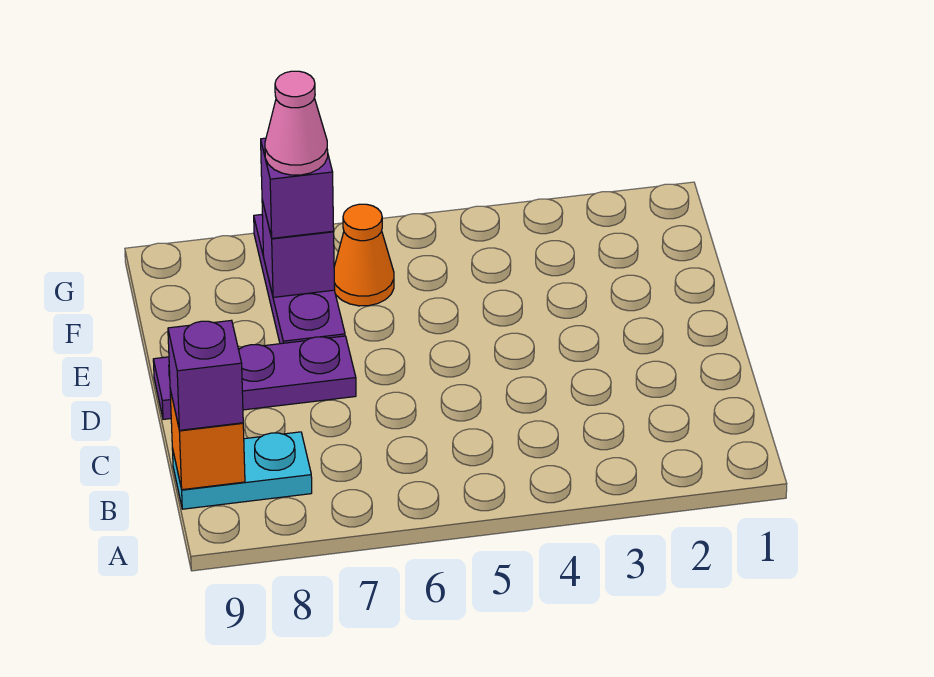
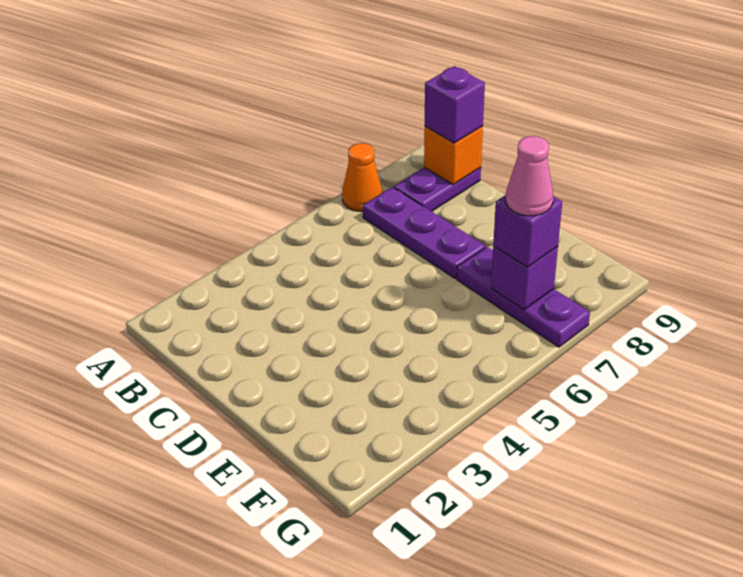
cyan plate B8:B9 level 1 -> purple plate B8:B9 level 1
purple plate D7:D9 level 1 -> purple plate B7:D7 level 1
orange cone F6 level 1 -> orange cone A7 level 1

